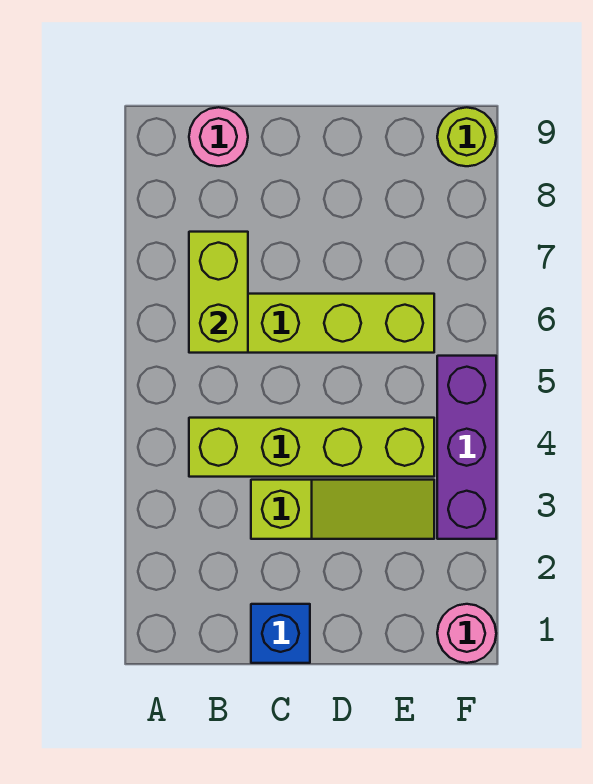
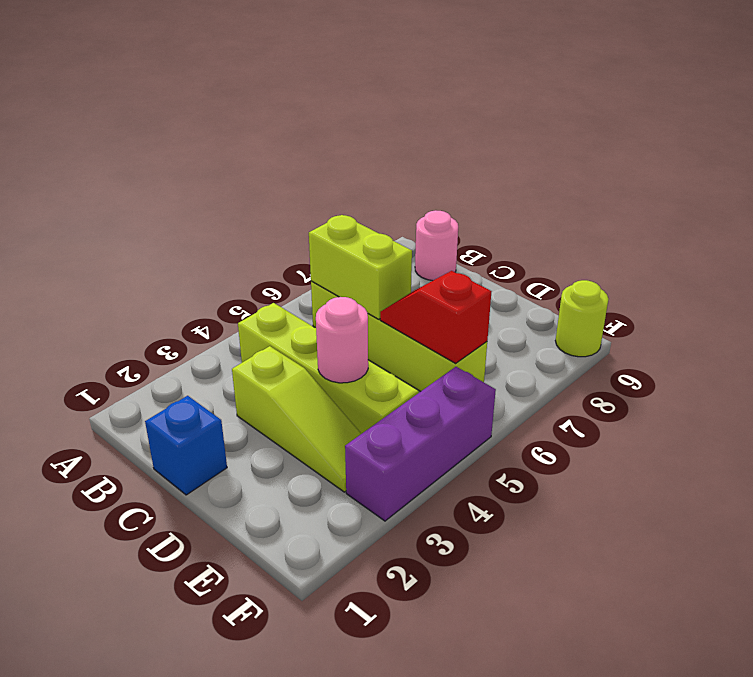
lime brick B6:B7 level 2 -> lime brick B6:C6 level 2
none -> red slope D6:E6 level 2 top E
pink round brick F1 level 1 -> pink round brick D4 level 2

